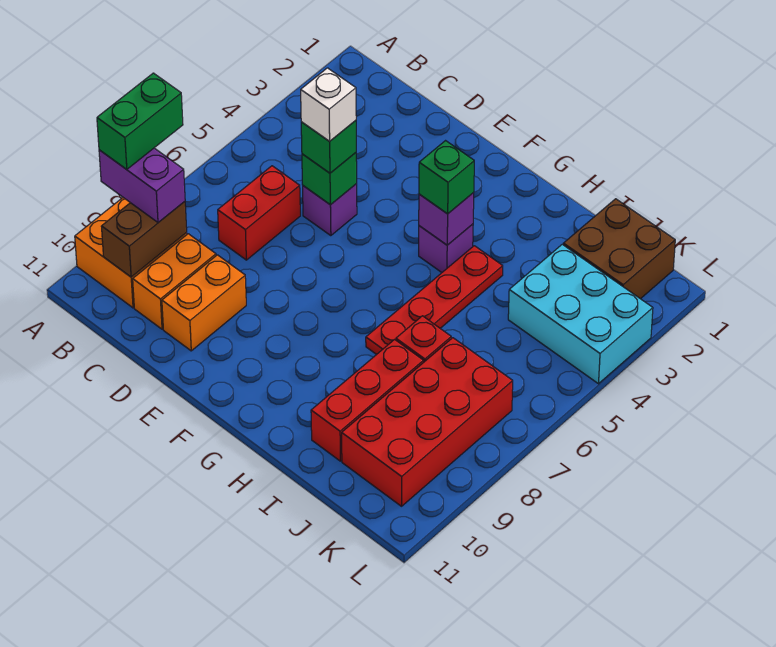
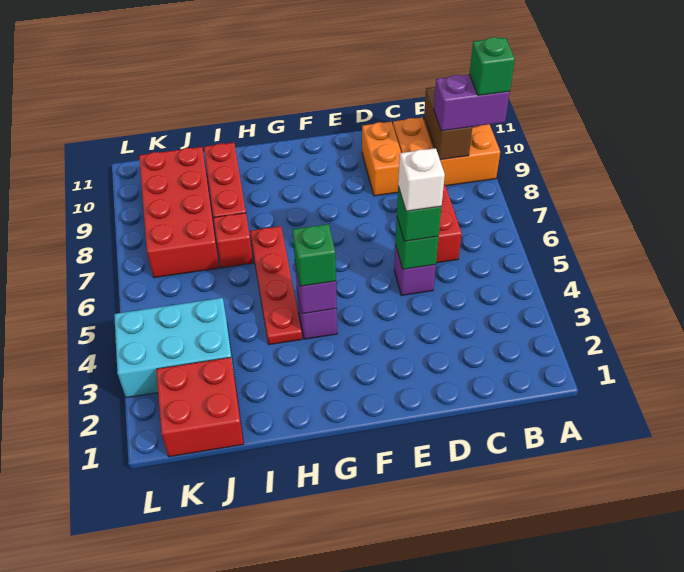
green brick A8:A9 level 4 -> green brick A9 level 4
brown brick J1:K2 level 1 -> red brick J1:K2 level 1

